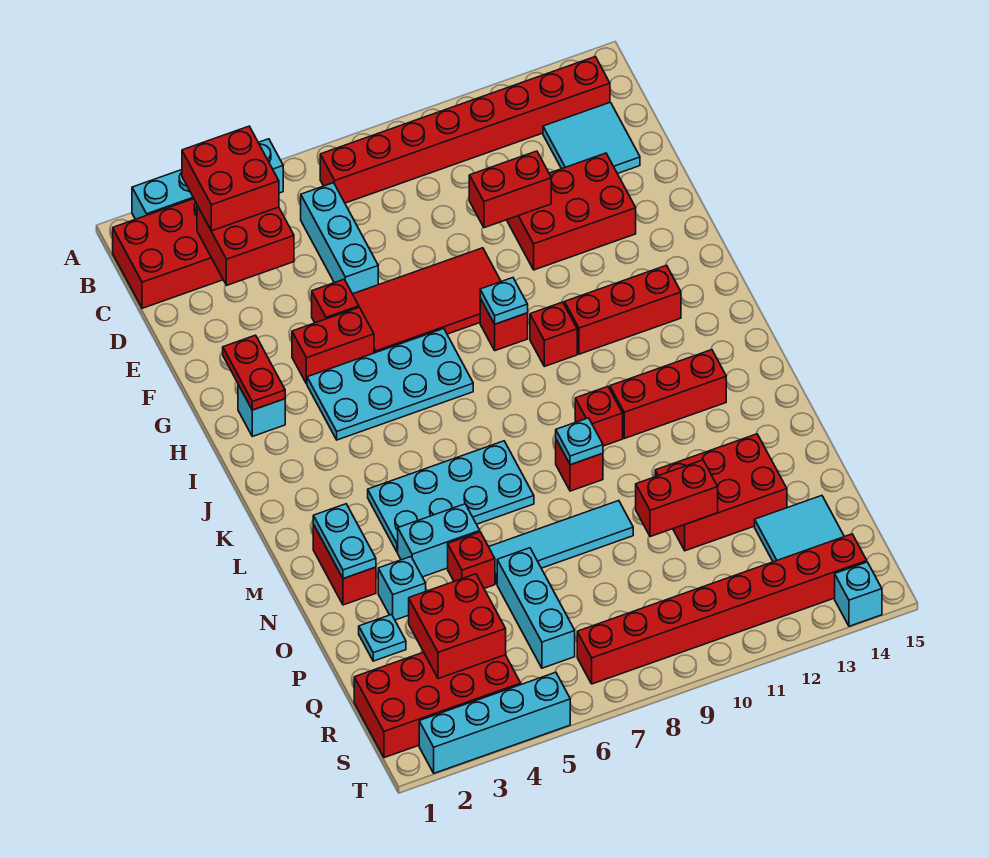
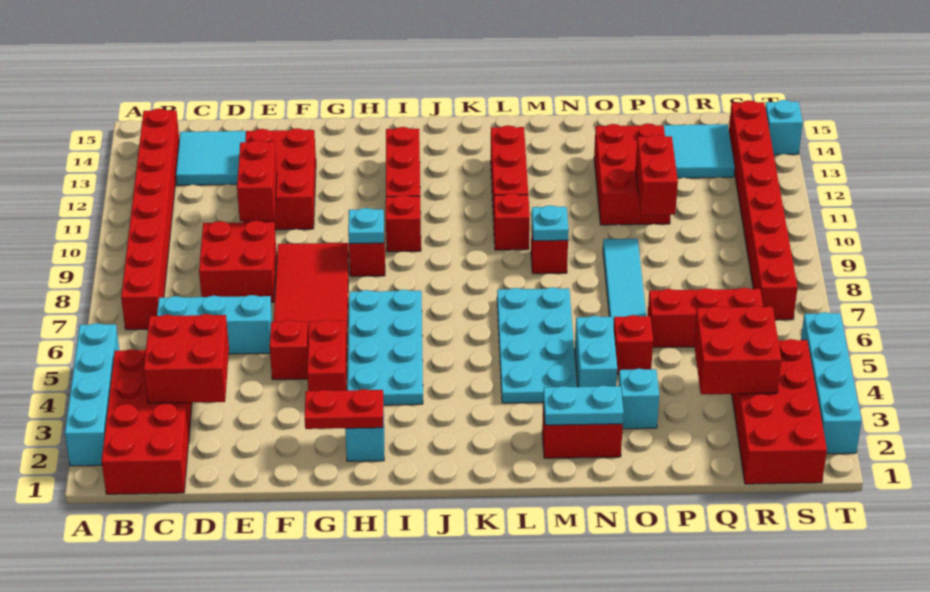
red brick B3:C4 level 3 -> red brick D8:E9 level 1
cyan plate P2 level 1 -> none
cyan brick P6:R6 level 1 -> red brick P6:R6 level 1

